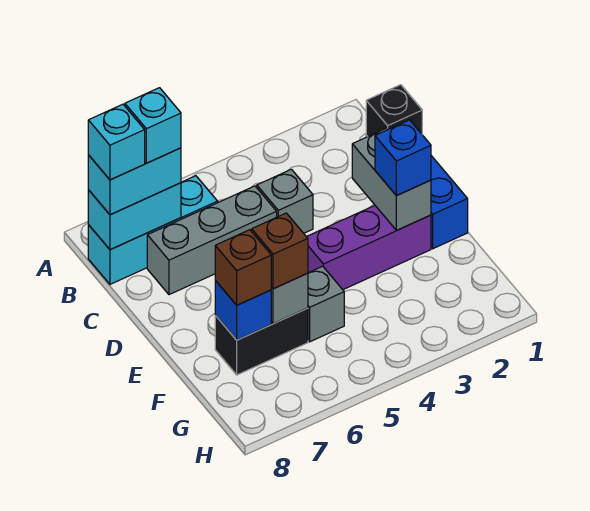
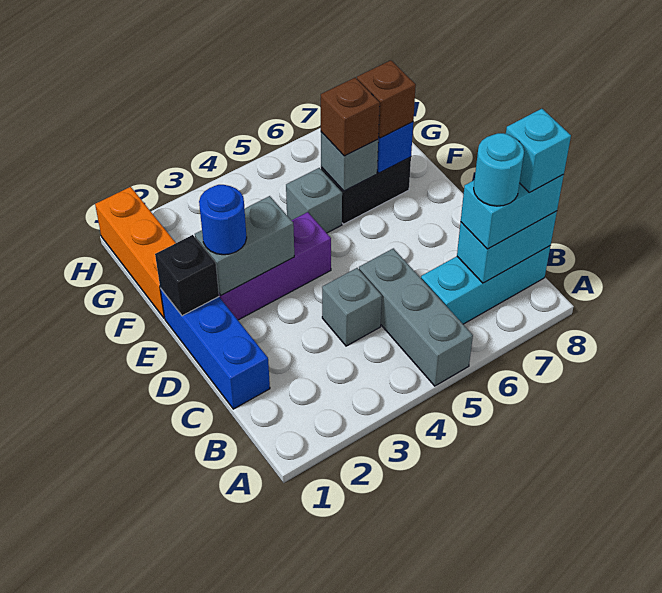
cyan brick B7 level 4 -> cyan round brick B7 level 4
black brick C1 level 2 -> black brick E1 level 2
grey brick C5:C7 level 1 -> grey brick A5:C5 level 1
grey brick D2:E2 level 2 -> grey brick E2:E3 level 2
blue brick E2 level 3 -> blue round brick E2 level 3
none -> orange brick F1:H1 level 1

